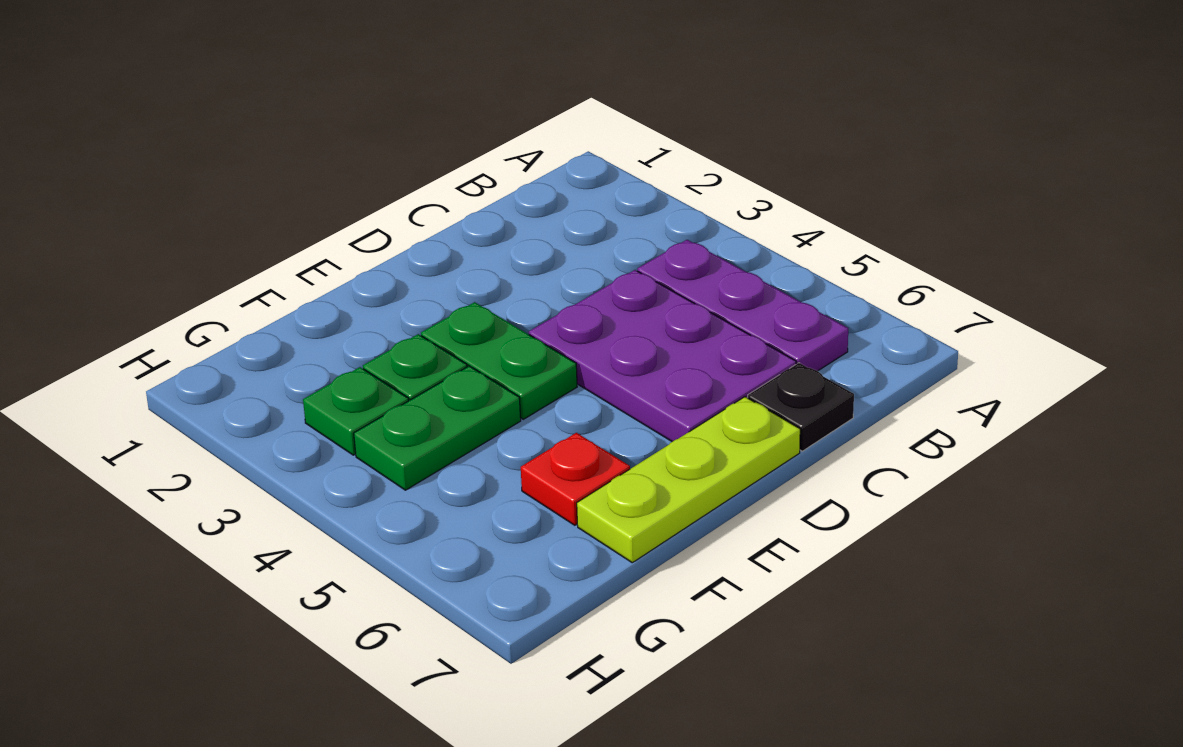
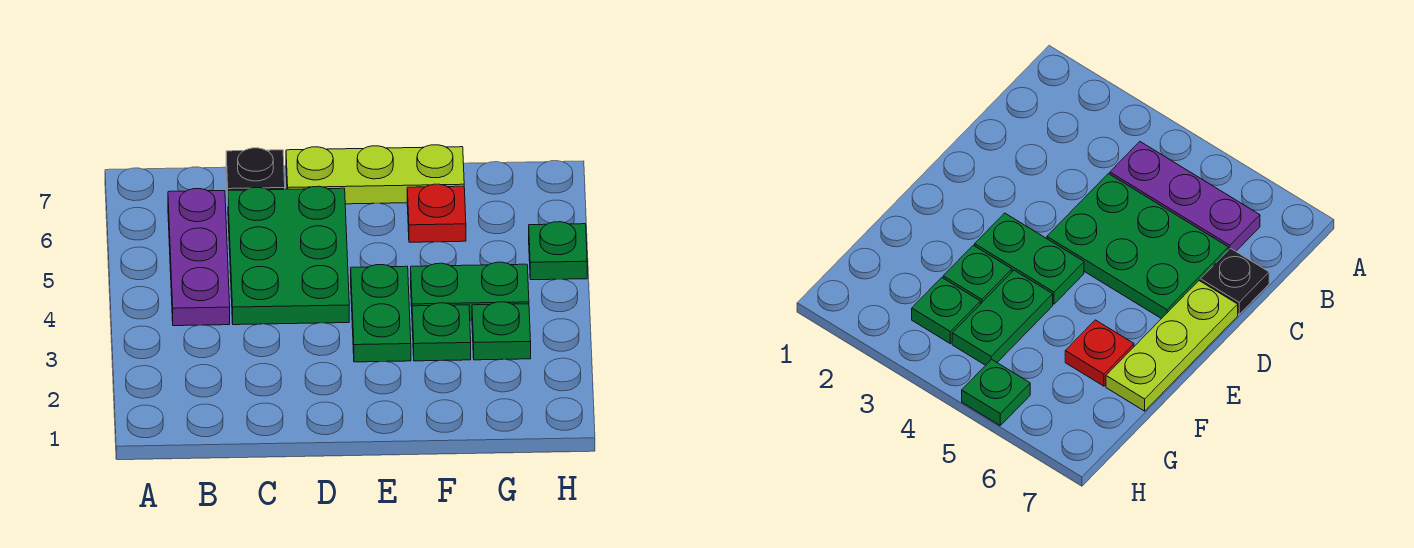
purple plate C4:D6 level 1 -> green plate C4:D6 level 1
none -> green plate H5 level 1

